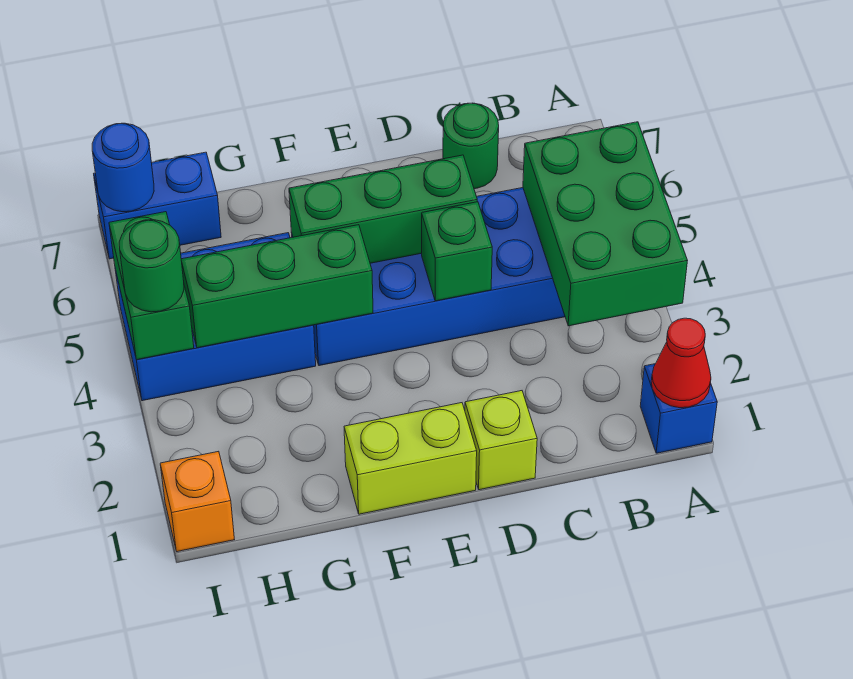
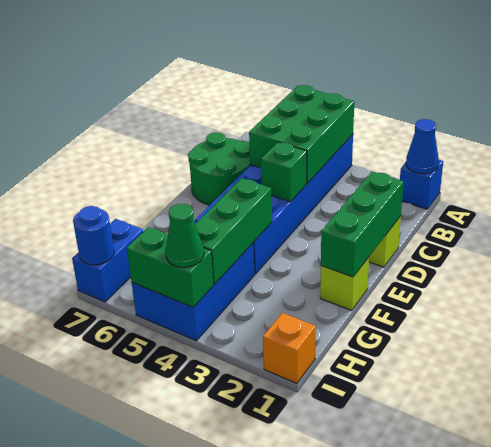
red cone A1 level 2 -> blue cone A1 level 2
green brick A3:B5 level 2 -> green brick A4:C5 level 2
green round brick C7 level 1 -> green round brick C6:D7 level 1
green brick D5:F5 level 2 -> green brick D1:F1 level 2
lime brick E1:F1 level 1 -> lime brick F1 level 1
green round brick I4 level 3 -> green cone I4 level 3

